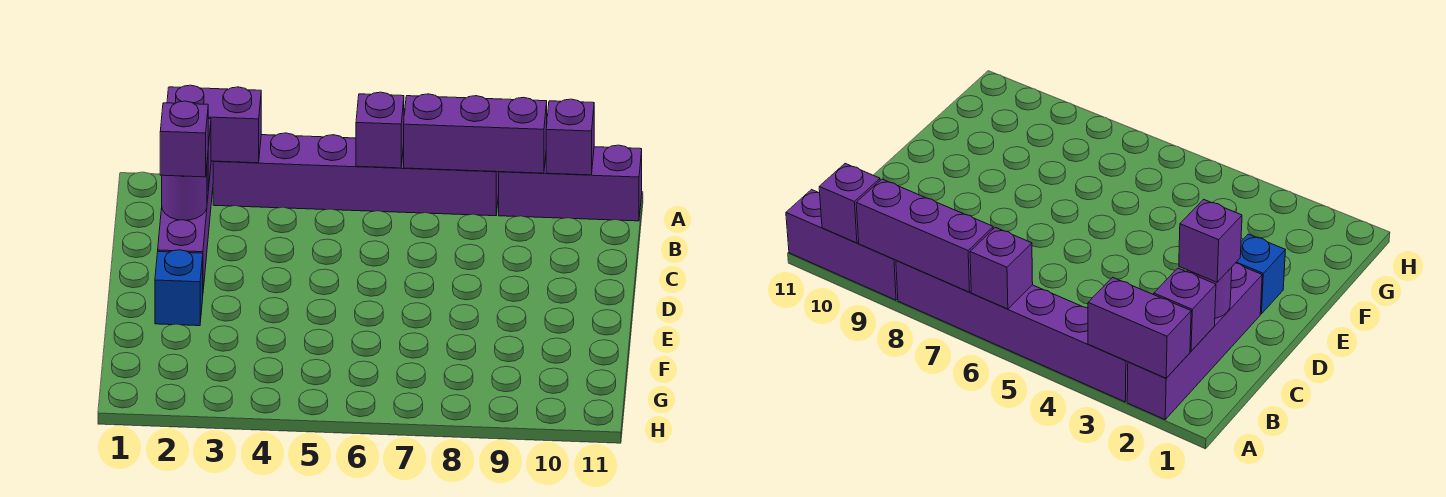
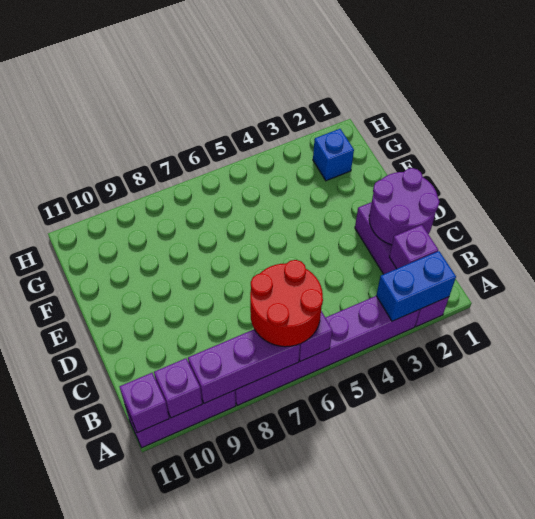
purple brick A2:A3 level 2 -> blue brick A2:A3 level 2
none -> red round brick A6:B7 level 3
purple round brick C2 level 2 -> purple round brick C1:D2 level 2
purple brick C2 level 3 -> purple brick A11 level 2
blue brick E2 level 1 -> blue brick G2 level 1

